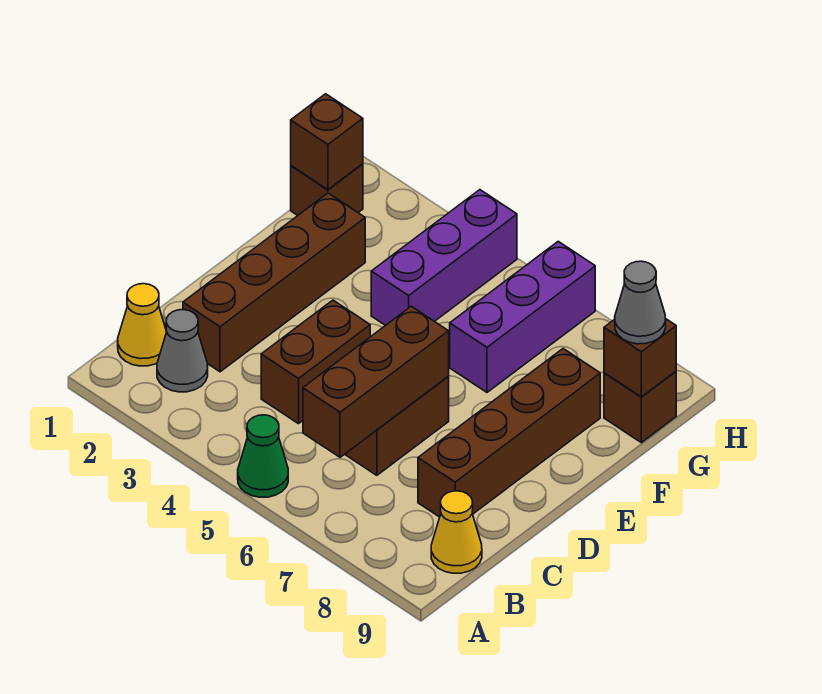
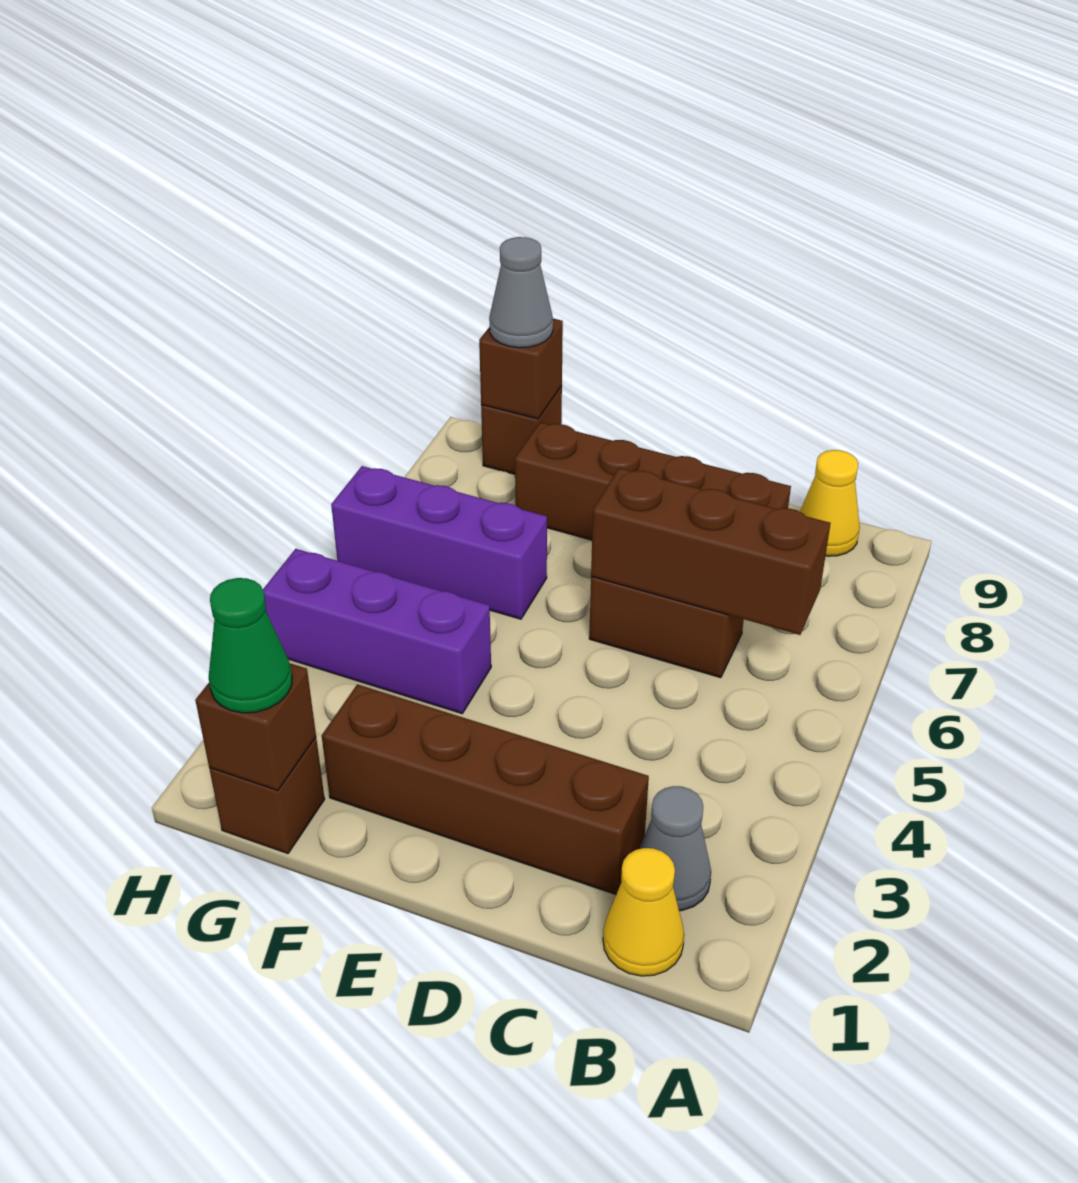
green cone A5 level 1 -> green cone G1 level 3
brown brick C4:D4 level 1 -> none

